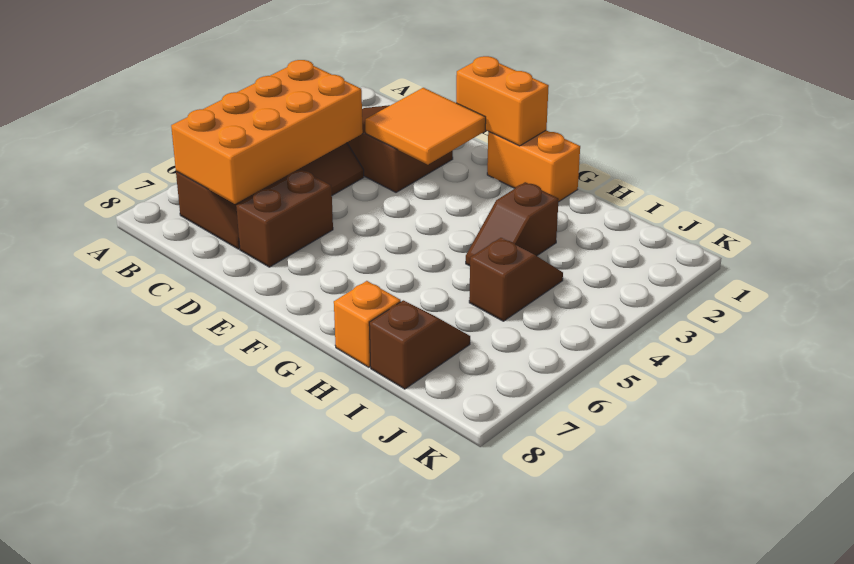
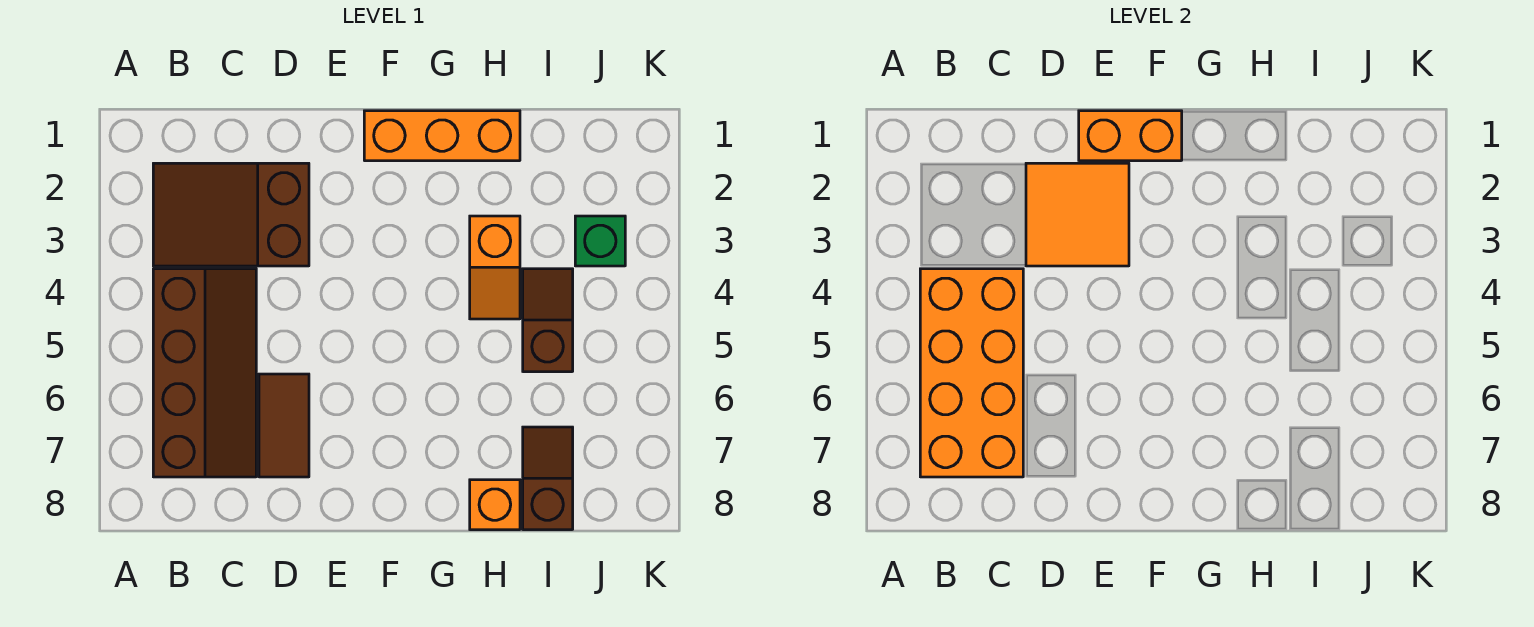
brown brick D6:D7 level 1 -> brown tile D6:D7 level 1
orange brick F1:G1 level 1 -> orange brick F1:H1 level 1
brown slope H3:H4 level 1 top 3 -> orange slope H3:H4 level 1 top 3
none -> green brick J3 level 1

